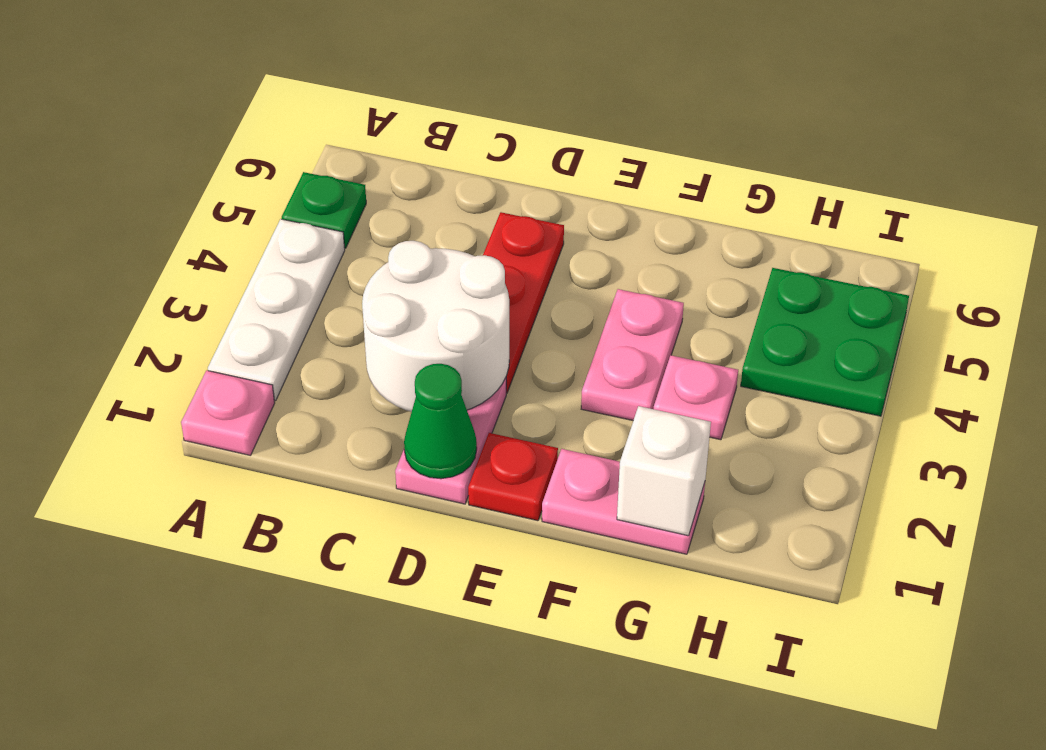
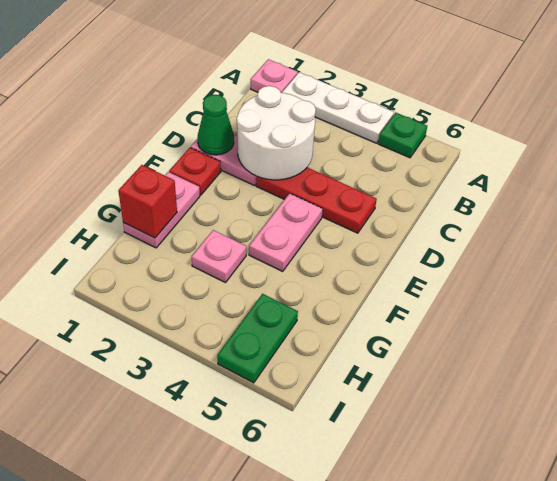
pink plate F3:F4 level 1 -> pink plate E4:F4 level 1
white brick G1 level 2 -> red brick G1 level 2
green plate H4:I5 level 1 -> green plate H5:I5 level 1

